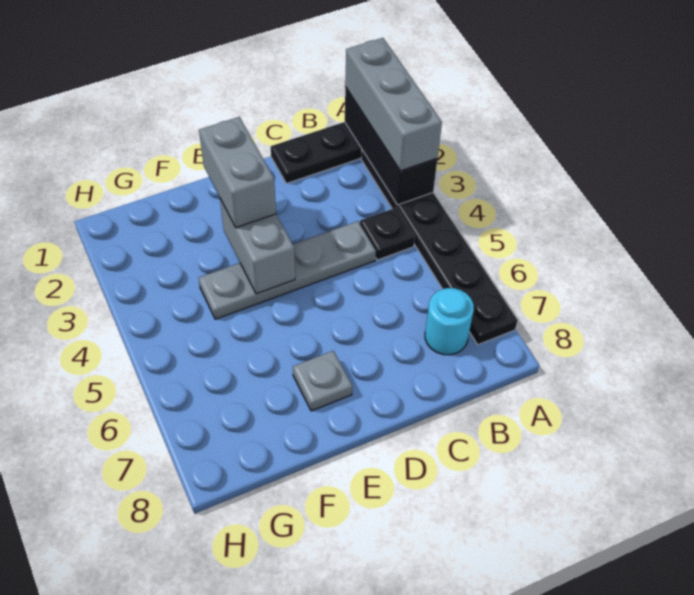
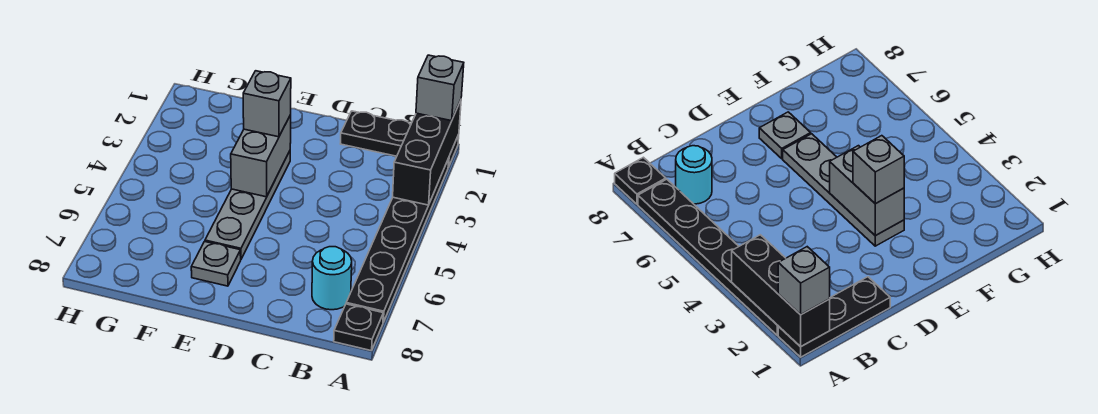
grey brick A1:A3 level 3 -> grey brick A1 level 3
black plate B4 level 1 -> black plate A8 level 1
grey plate C4:F4 level 1 -> grey plate E3:E6 level 1
grey brick E2:E3 level 3 -> grey brick E3 level 3

